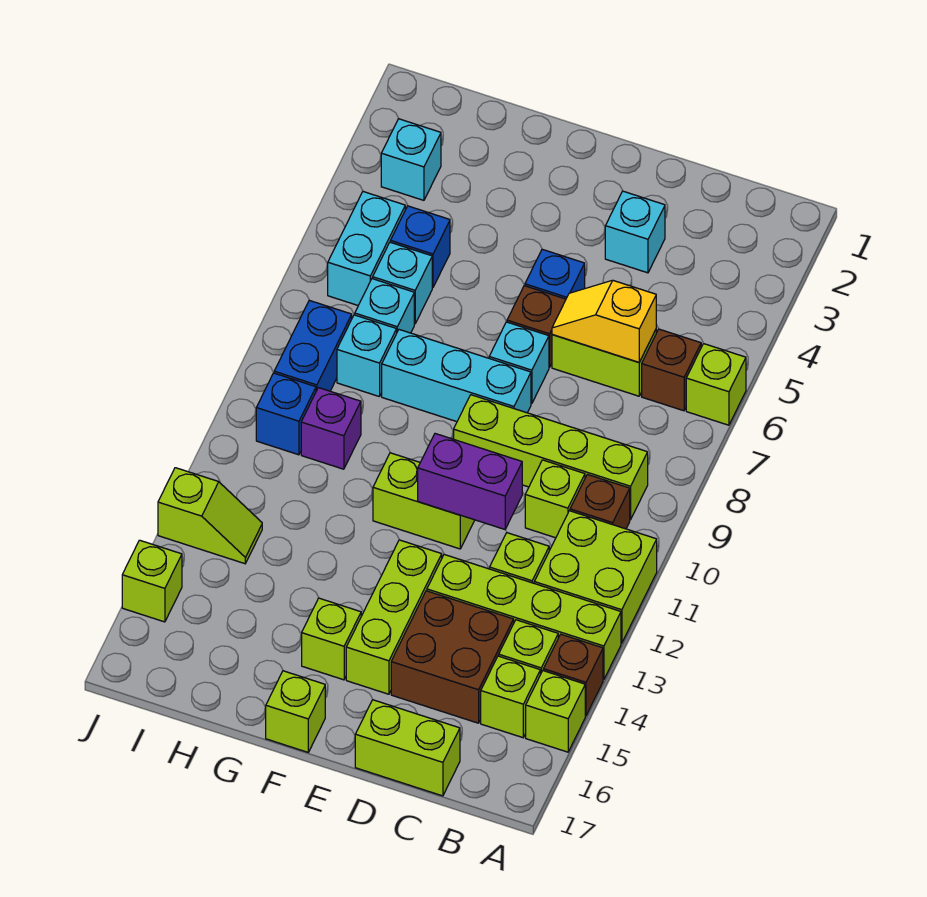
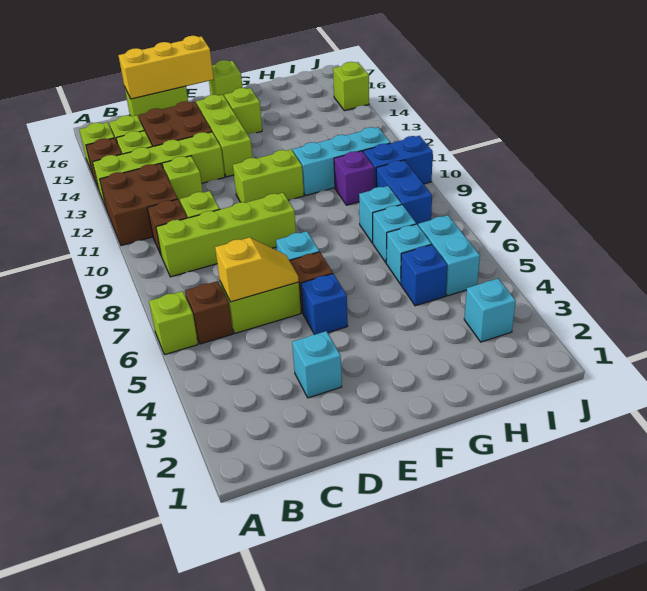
lime brick A11:B12 level 1 -> brown brick A11:B12 level 1
none -> yellow brick C17:E17 level 2
purple brick D11:E11 level 2 -> none
cyan brick E8:G8 level 1 -> cyan brick G11:I11 level 1
blue brick I10 level 1 -> blue brick I10:J10 level 1
lime slope I13:J13 level 1 top J -> none

